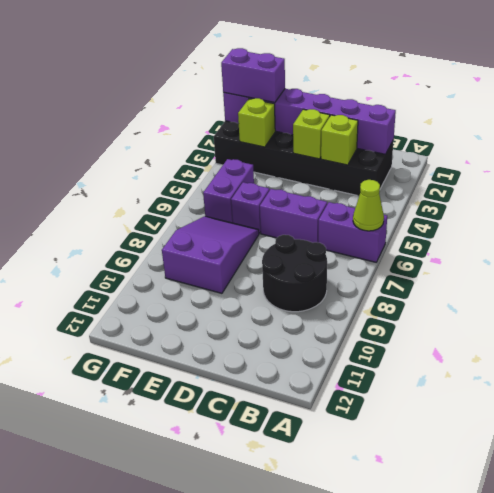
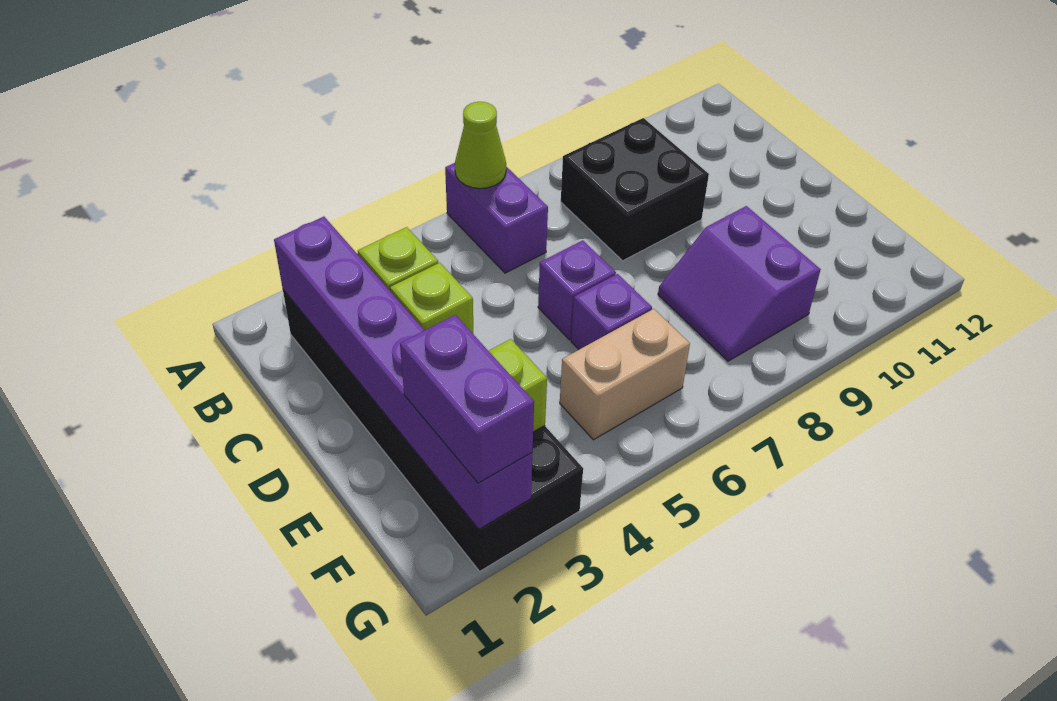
black round brick B8:C9 level 1 -> black brick B8:C9 level 1
purple brick C6:D6 level 1 -> purple brick D6 level 1
purple slope E7:F9 level 1 top 9 -> purple slope E8:F9 level 1 top 9
purple brick F5:F6 level 1 -> tan brick F5:F6 level 1

